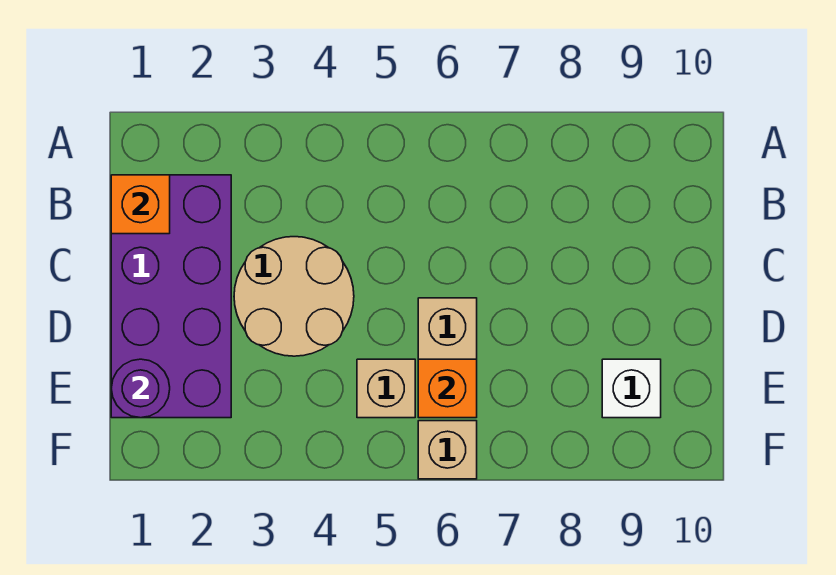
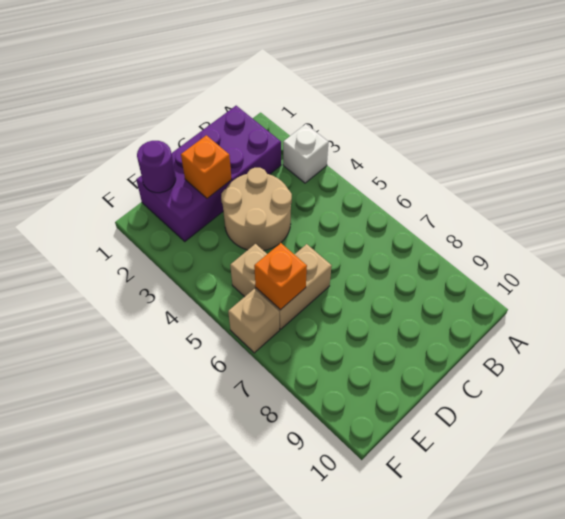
orange brick B1 level 2 -> orange brick D2 level 2
white brick E9 level 1 -> white brick A3 level 1

